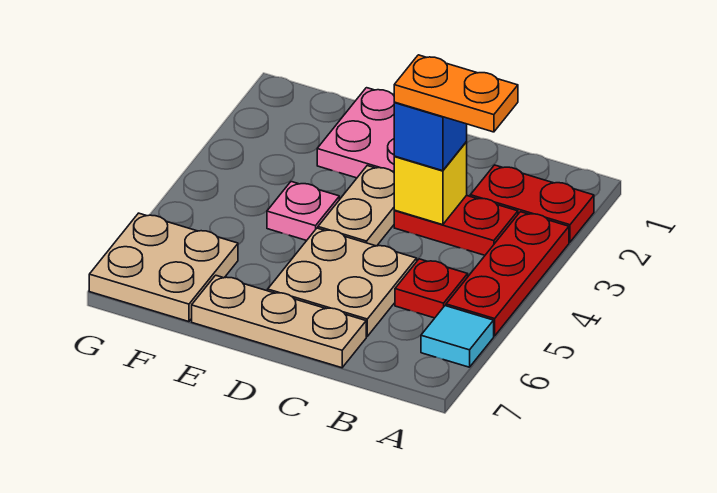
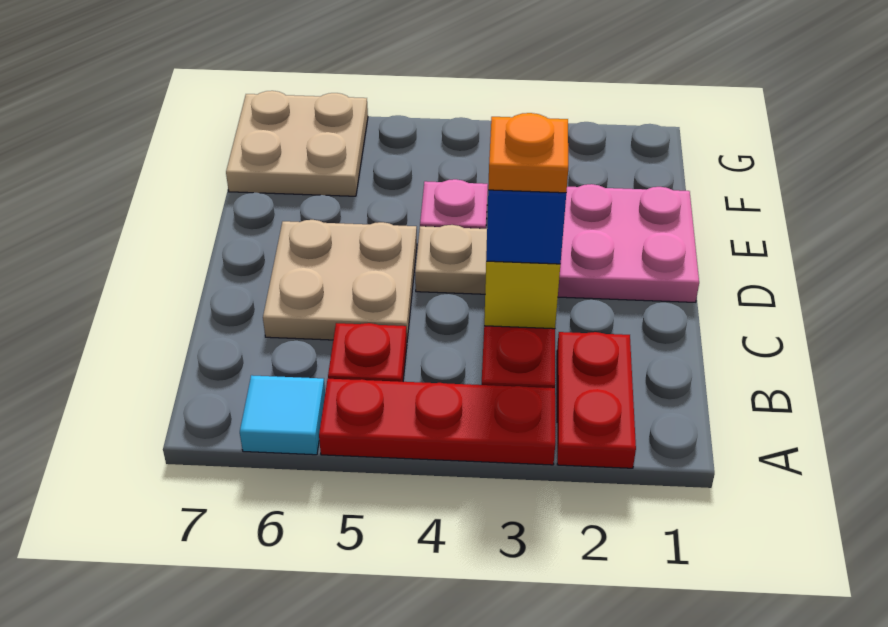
orange plate B3:C3 level 4 -> orange plate C3 level 4
tan plate C7:E7 level 1 -> none

